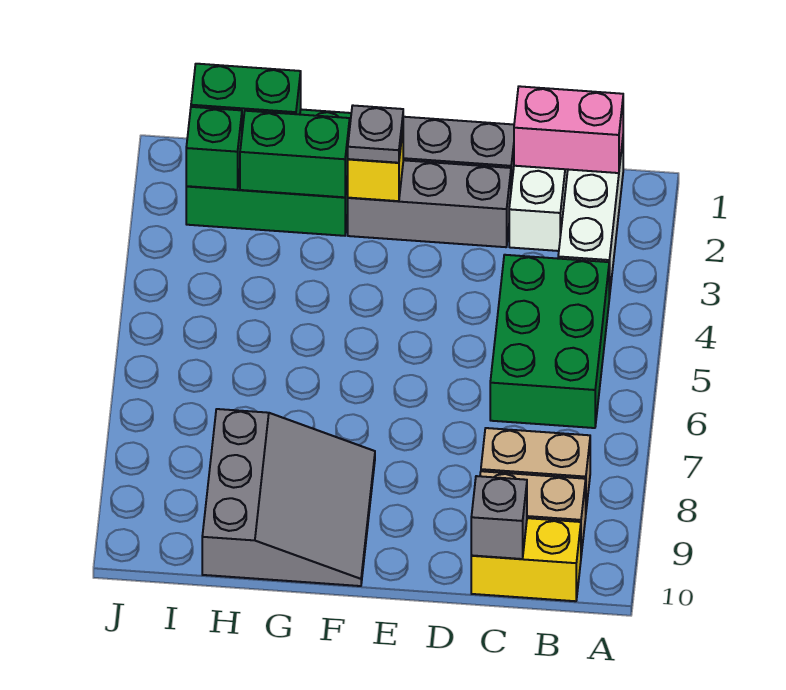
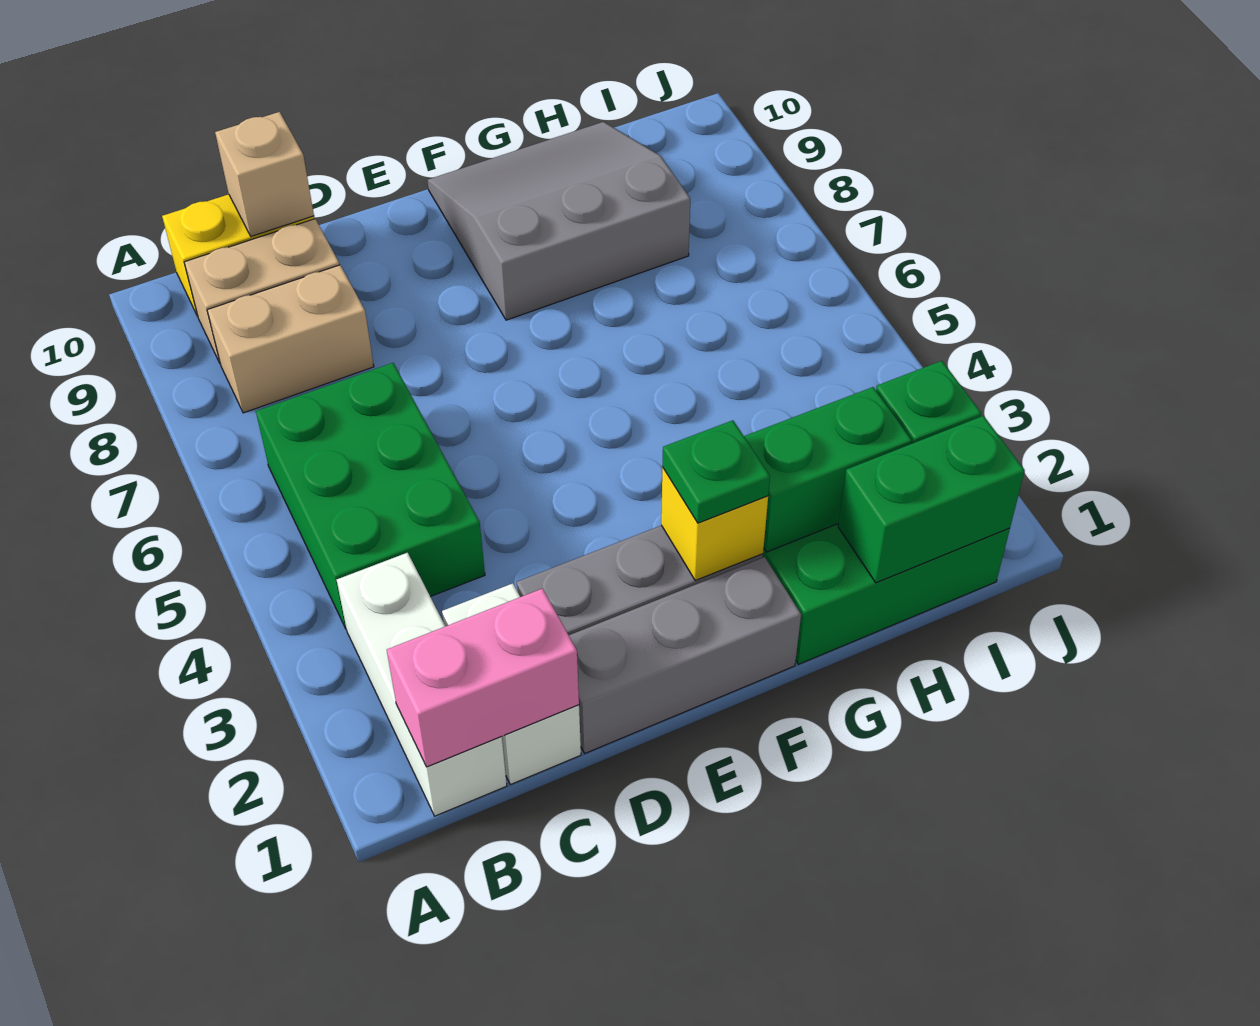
grey brick C10 level 2 -> tan brick C10 level 2
grey plate F2 level 3 -> green plate F2 level 3
grey slope F8:H10 level 1 top H -> grey slope F8:H10 level 1 top 8

